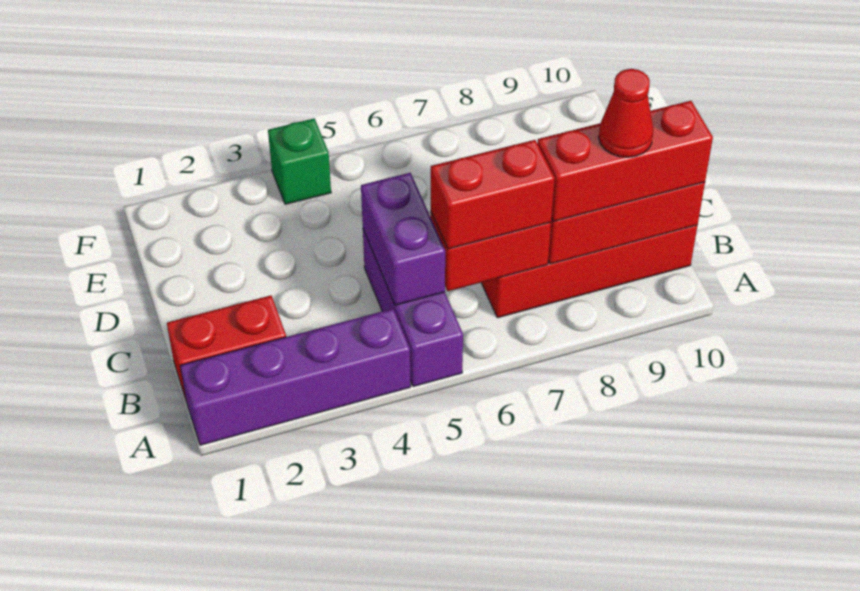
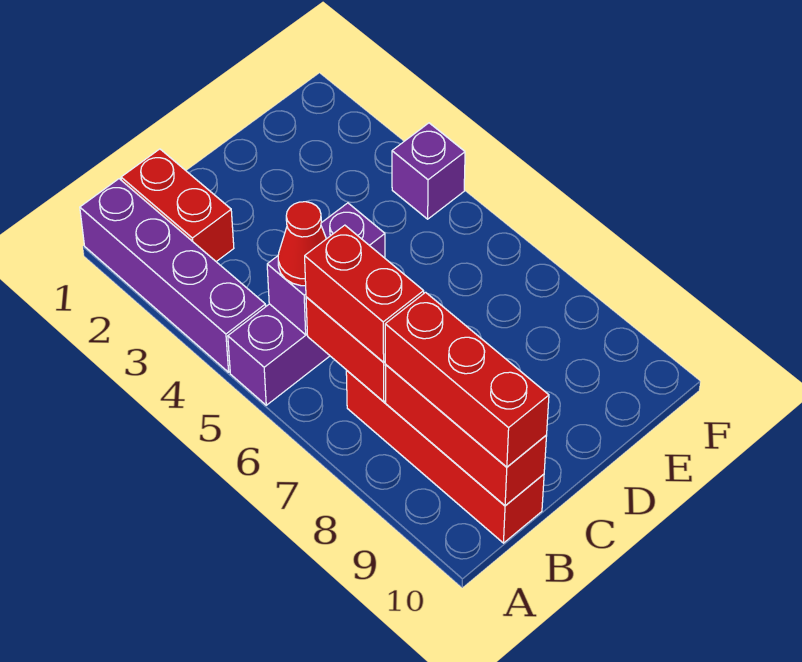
red cone B9 level 4 -> red cone B5 level 3
green brick F4 level 1 -> purple brick F4 level 1

